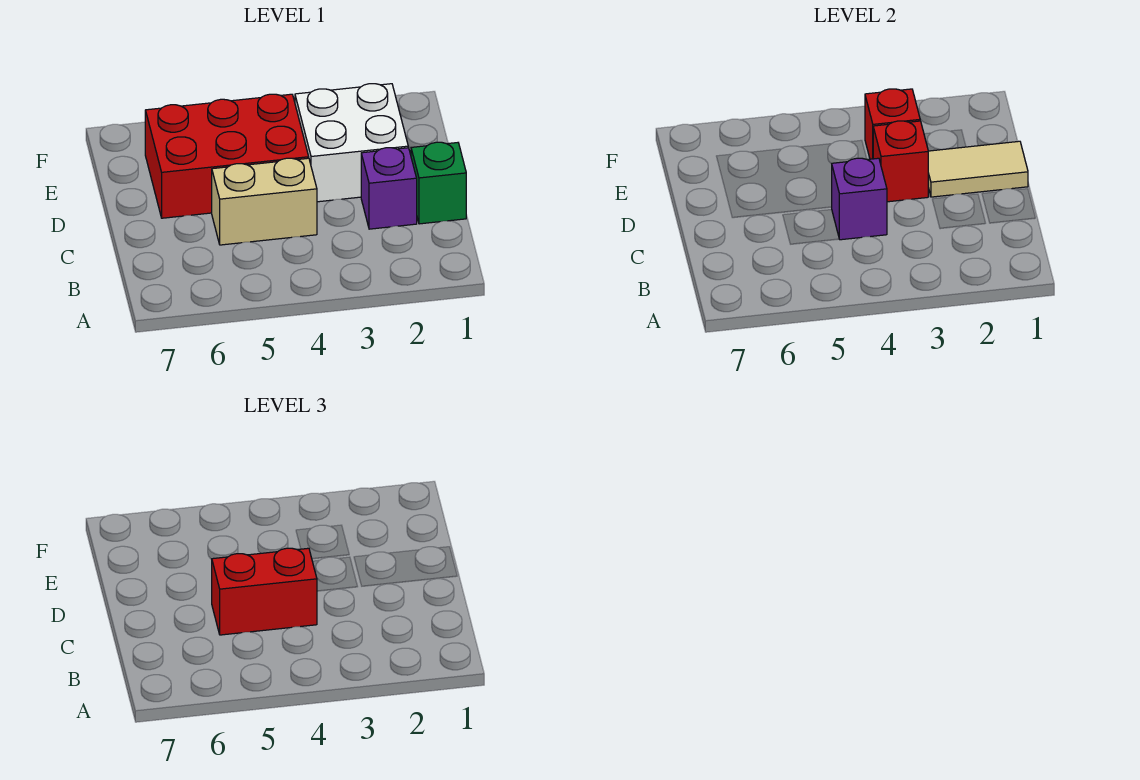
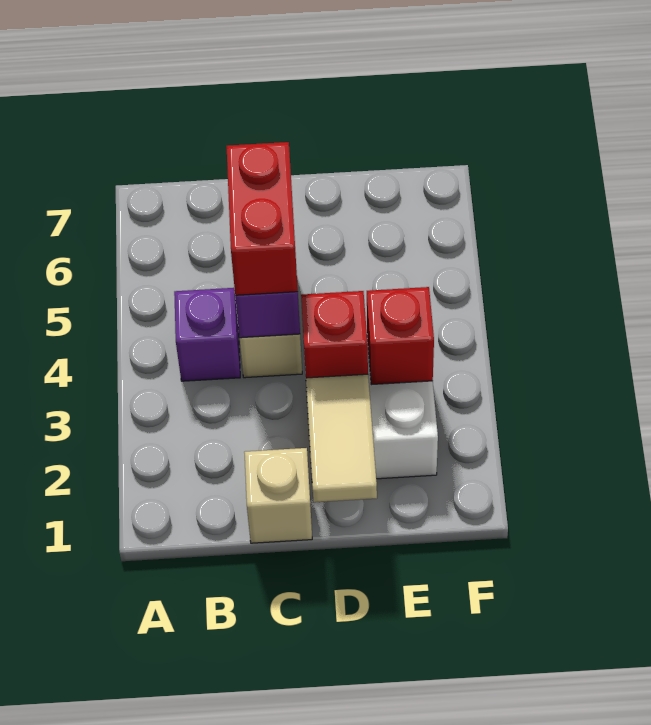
green brick C1 level 1 -> tan brick C1 level 1
purple brick C2 level 1 -> purple brick B4 level 1
red brick D4:E6 level 1 -> none

